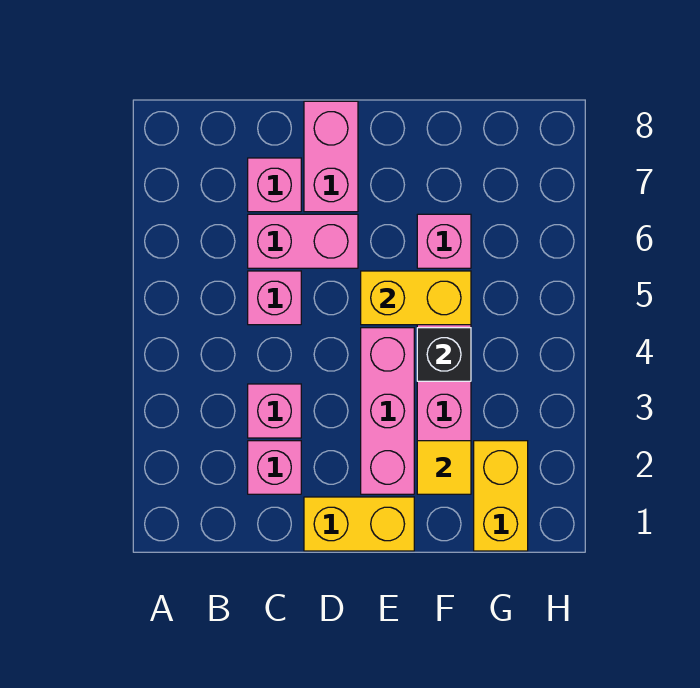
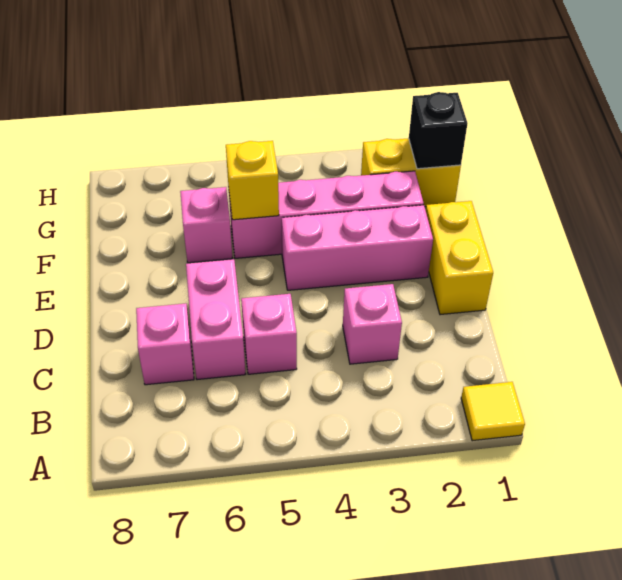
pink brick C2 level 1 -> none
pink brick D7:D8 level 1 -> none
yellow brick E5:F5 level 2 -> yellow brick F5 level 2
yellow tile F2 level 2 -> yellow tile A1 level 1
black brick F4 level 2 -> black brick G1 level 2

